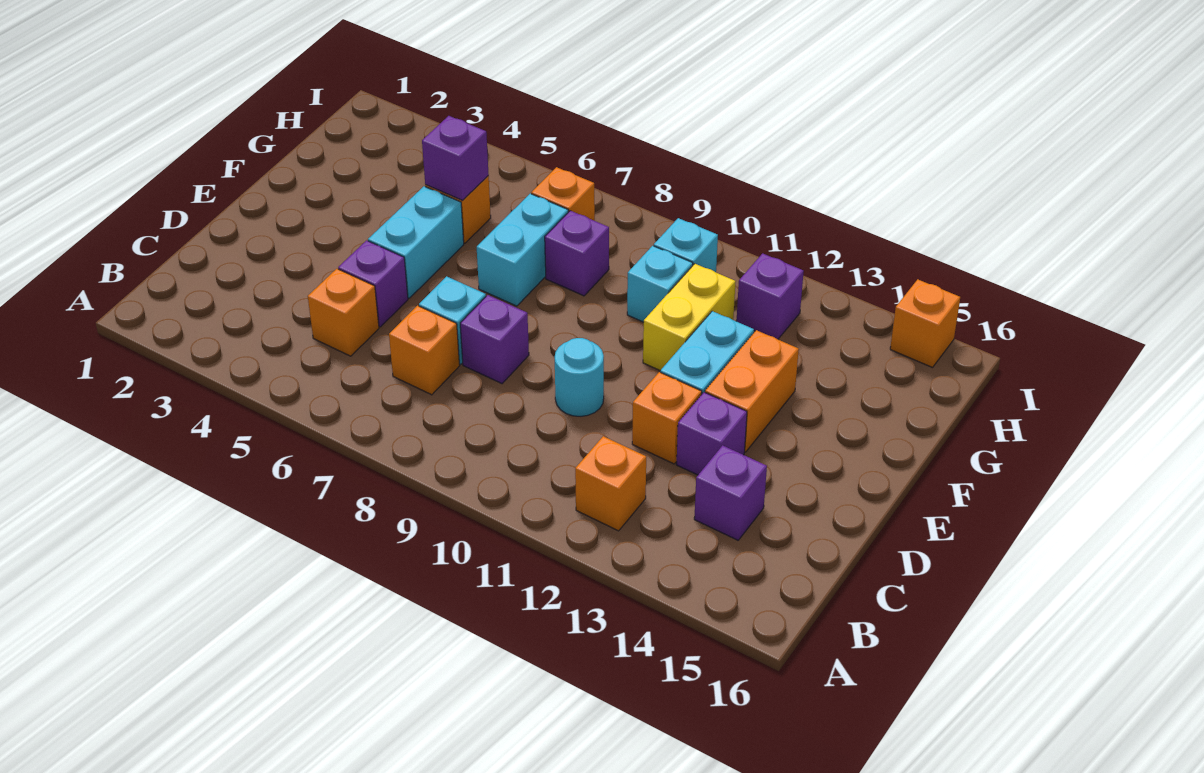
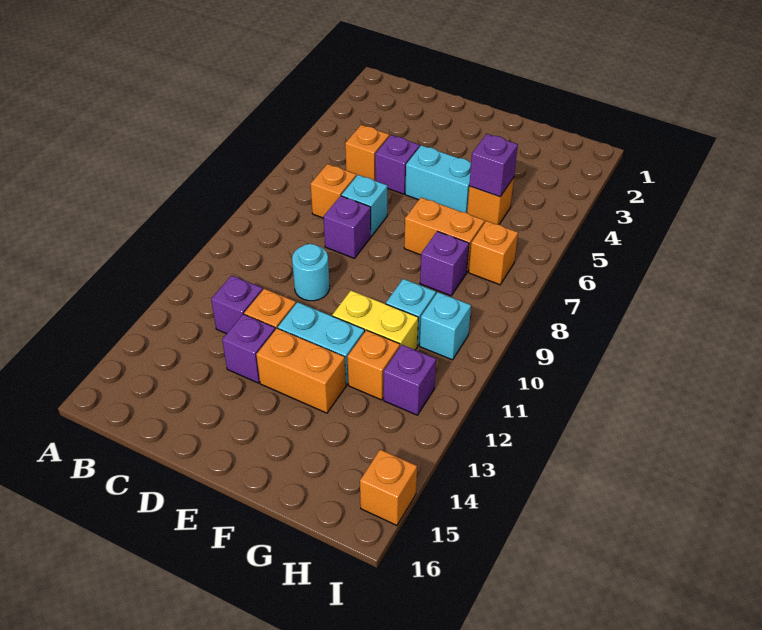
orange brick B12 level 1 -> orange brick G12 level 1
purple brick C14 level 1 -> purple brick C12 level 1
cyan brick F7:G7 level 1 -> orange brick F7:G7 level 1

